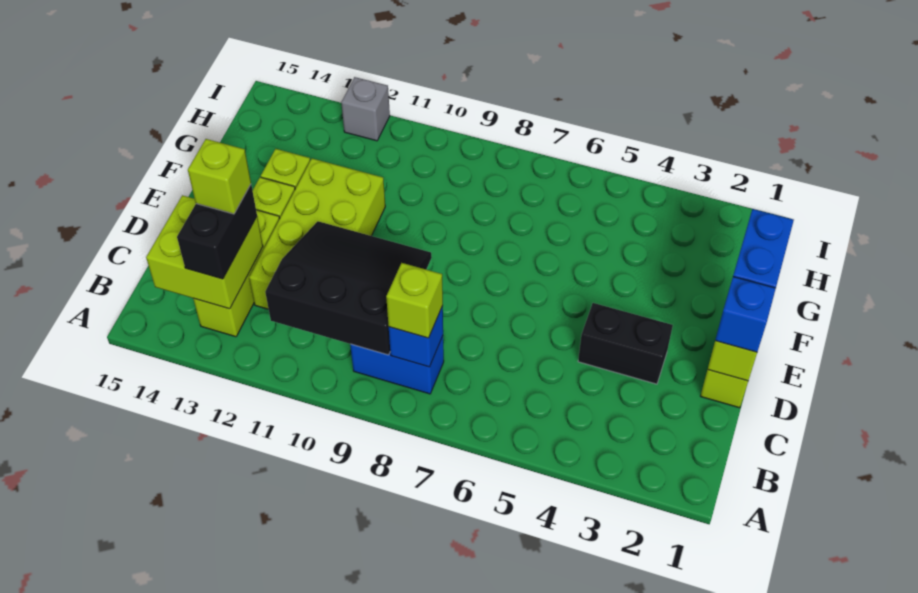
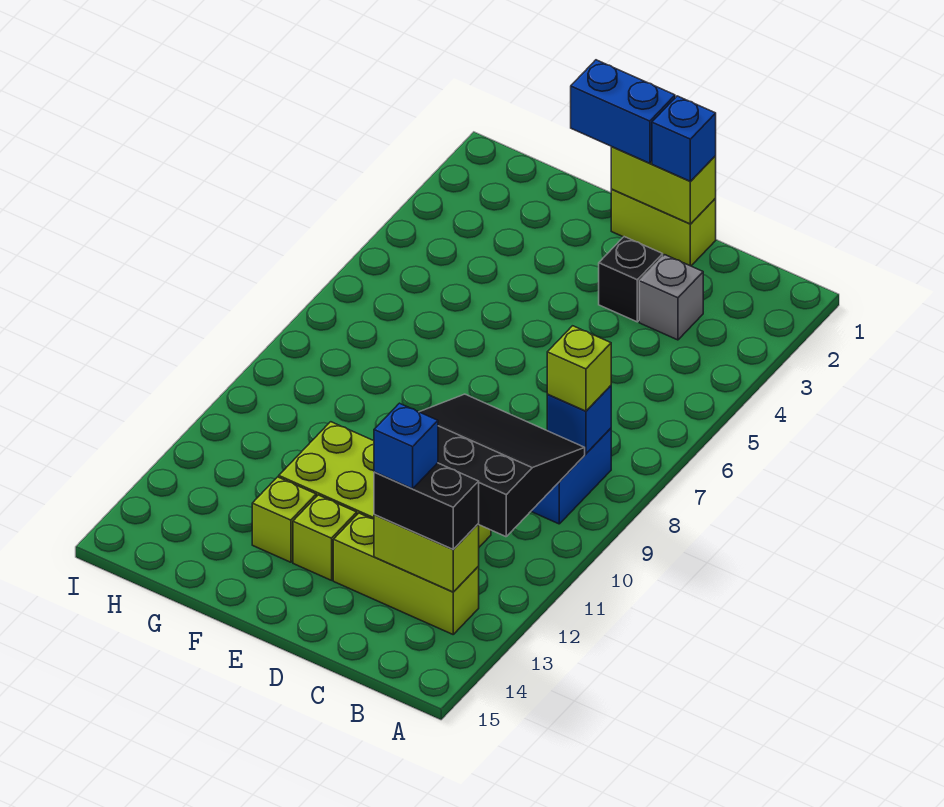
black slope B9:D11 level 2 top B -> black slope B9:D11 level 2 top 11
lime brick B13:C14 level 2 -> lime brick B13:C13 level 2
lime brick C13 level 4 -> blue brick C13 level 4
black brick D3:D4 level 1 -> black brick D3 level 1
grey brick I12 level 1 -> grey brick C3 level 1

